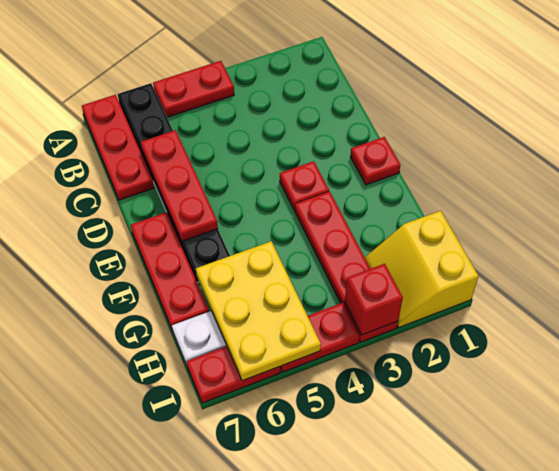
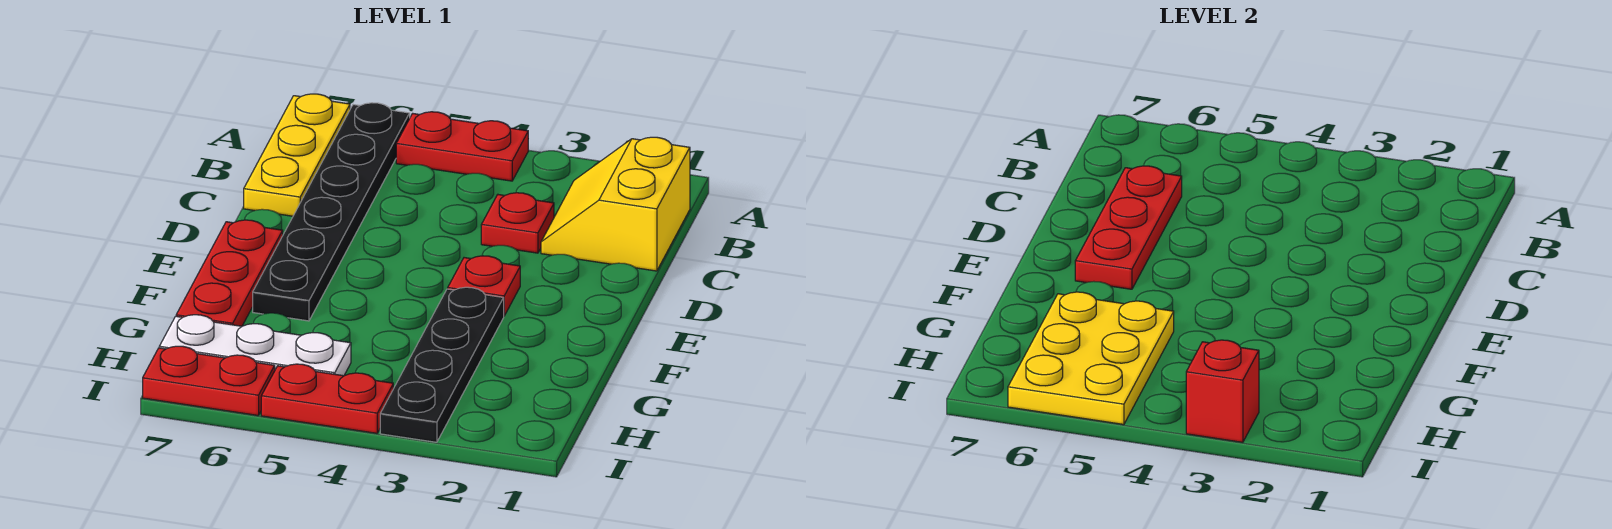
red plate A7:C7 level 1 -> yellow plate A7:C7 level 1
red plate E1 level 1 -> red plate C3 level 1
red plate F3:I3 level 1 -> black plate F3:I3 level 1
yellow slope H1:I2 level 1 top 1 -> yellow slope B1:C2 level 1 top 1

